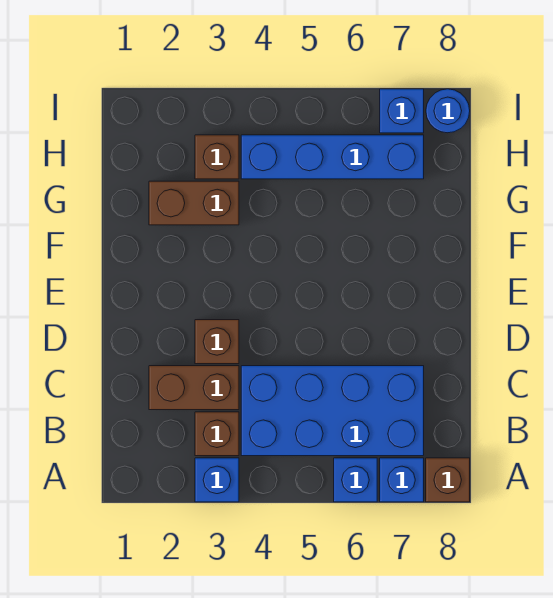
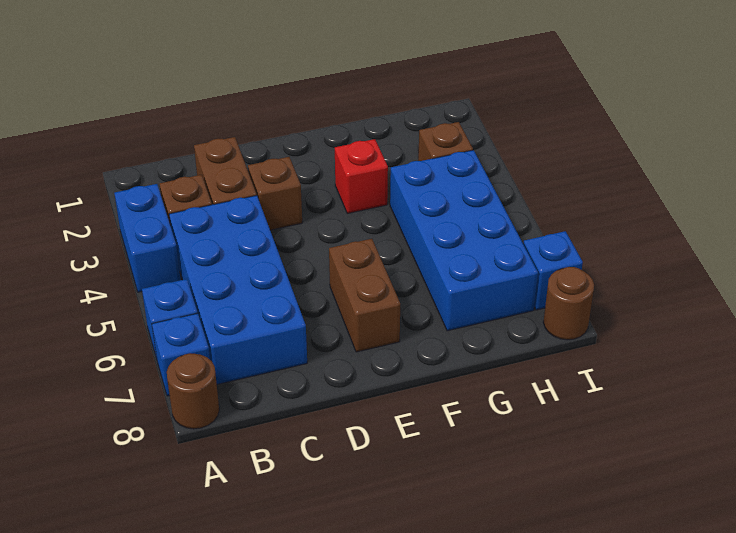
blue brick A3 level 1 -> blue brick A3:A4 level 1
brown brick A8 level 1 -> brown round brick A8 level 1
none -> red brick F3 level 1
brown brick G2:G3 level 1 -> brown brick E6:E7 level 1
blue brick H4:H7 level 1 -> blue brick G4:H7 level 1
blue round brick I8 level 1 -> brown round brick I8 level 1

